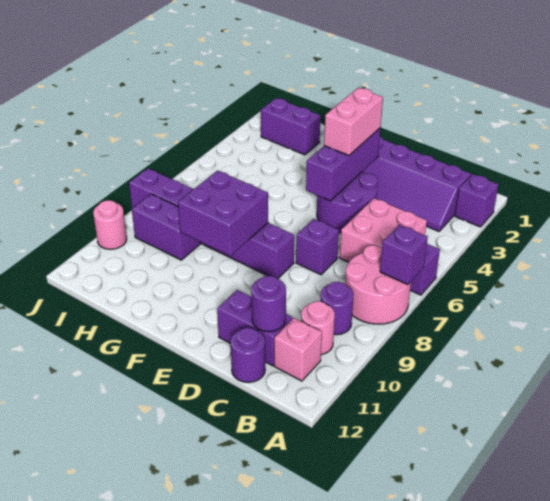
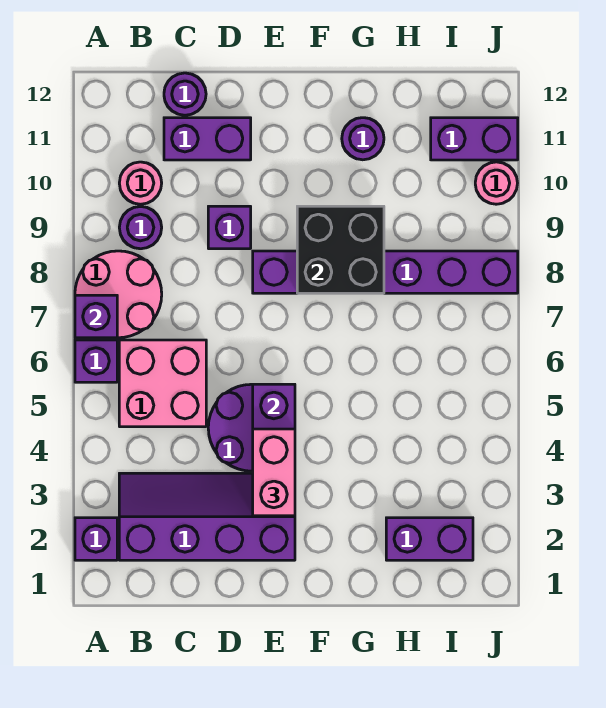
pink brick B11 level 1 -> none
purple round brick C11 level 2 -> purple round brick G11 level 1
purple brick D7 level 1 -> purple brick D9 level 1
purple brick F8:G9 level 2 -> black brick F8:G9 level 2
purple brick H9:I9 level 1 -> purple brick I11:J11 level 1

